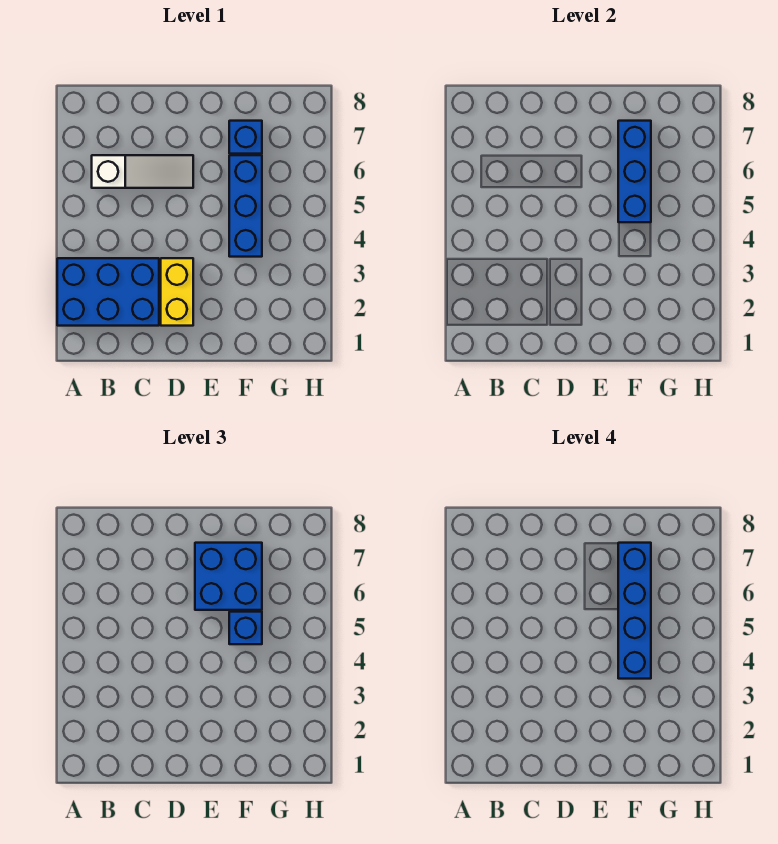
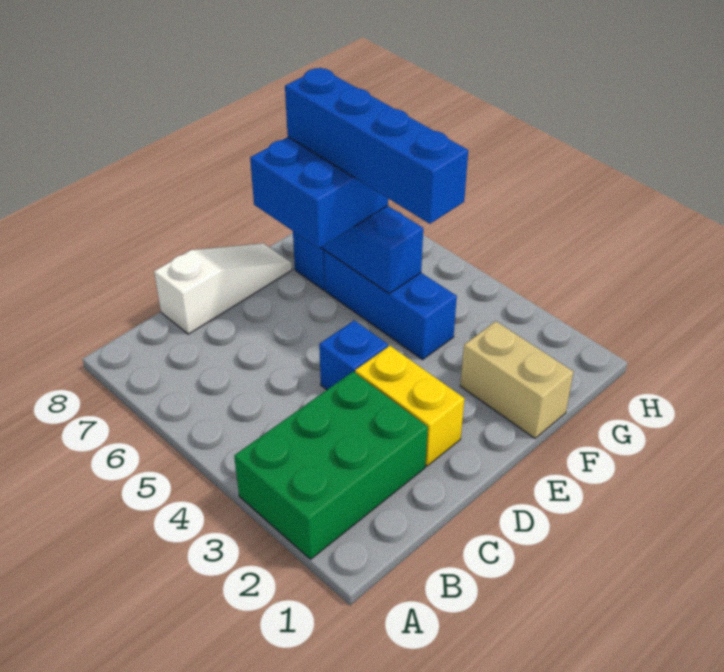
blue brick A2:C3 level 1 -> green brick A2:C3 level 1
white slope B6:D6 level 1 top B -> white slope C8:E8 level 1 top C
none -> tan brick F1:F2 level 1
blue brick F5 level 3 -> blue brick D4 level 1

